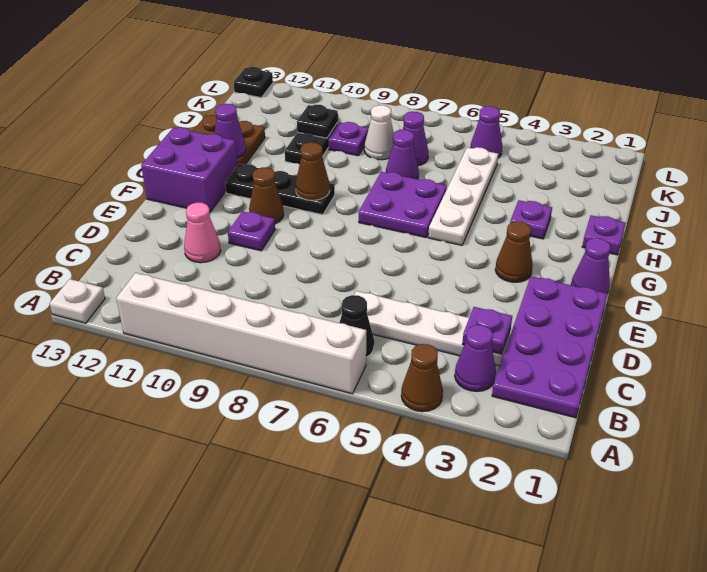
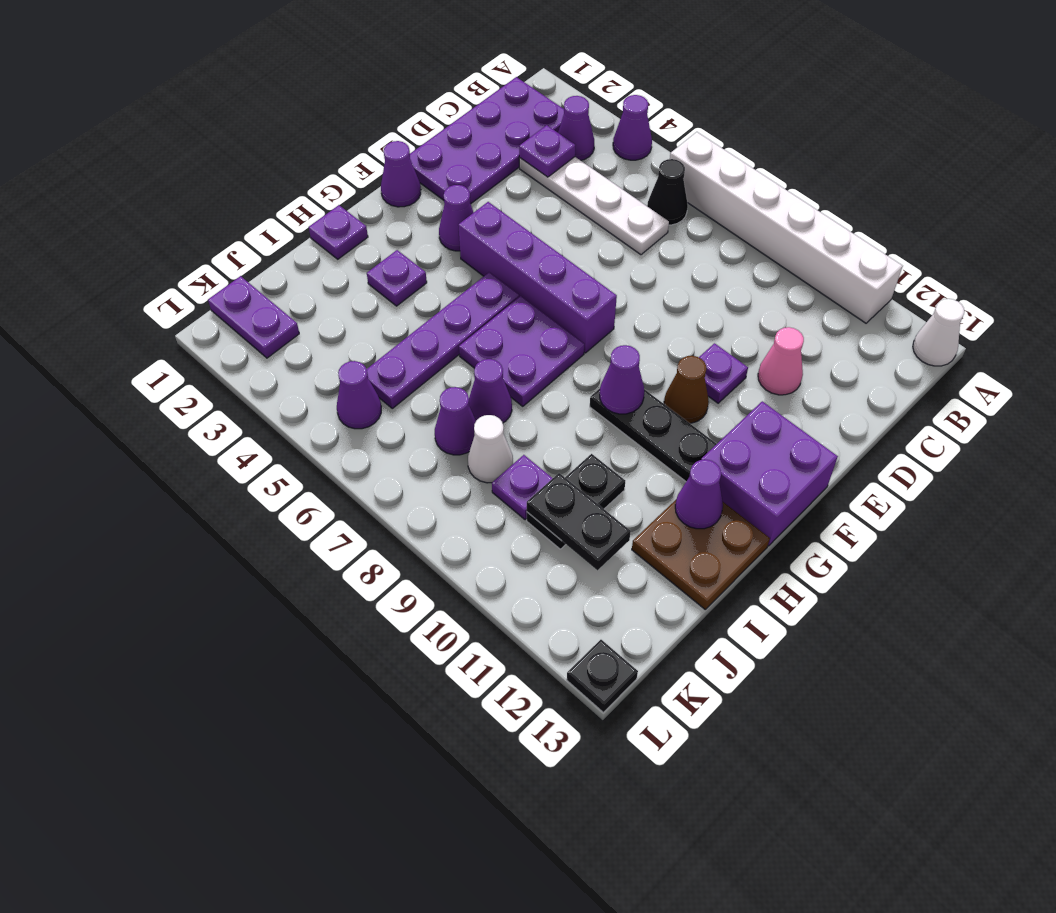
brown cone A4 level 1 -> purple cone A4 level 1
white plate A13 level 1 -> white cone A13 level 1
brown cone F3 level 1 -> purple cone F3 level 1
none -> purple brick F4:F7 level 1
white plate G5:J5 level 1 -> purple plate G5:J5 level 1
brown cone G9 level 2 -> purple cone G9 level 2
black plate J10 level 2 -> black plate J10:J11 level 2
none -> purple plate K1:K2 level 1

